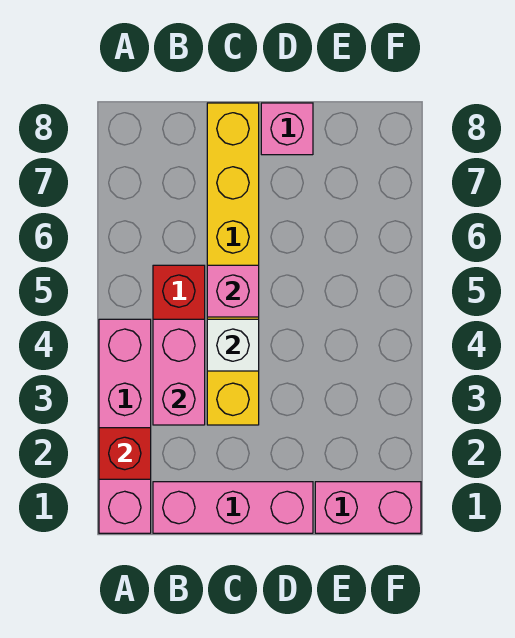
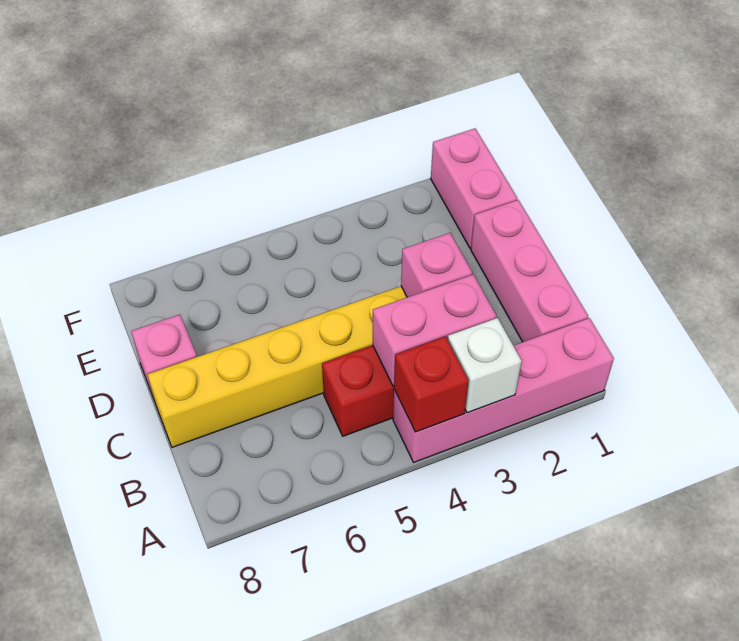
red brick A2 level 2 -> red brick A4 level 2
white brick C4 level 2 -> white brick A3 level 2
pink brick C5 level 2 -> pink brick C3 level 2

